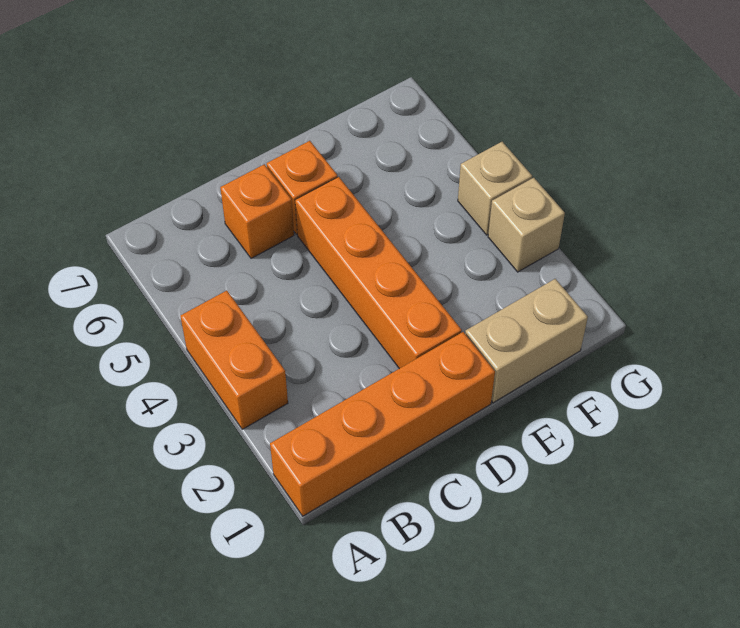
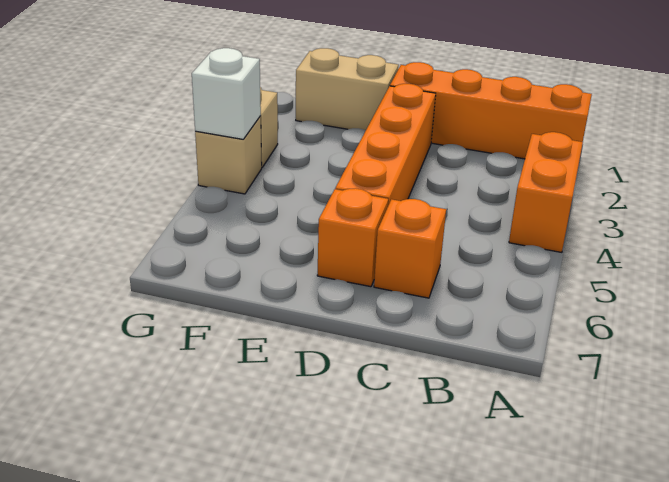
none -> white brick G4 level 2

